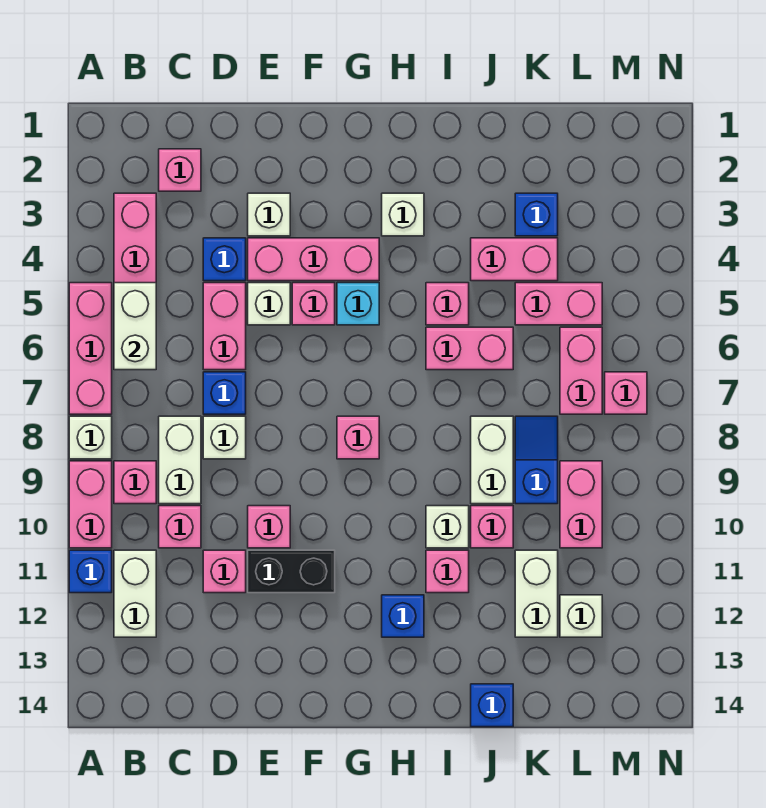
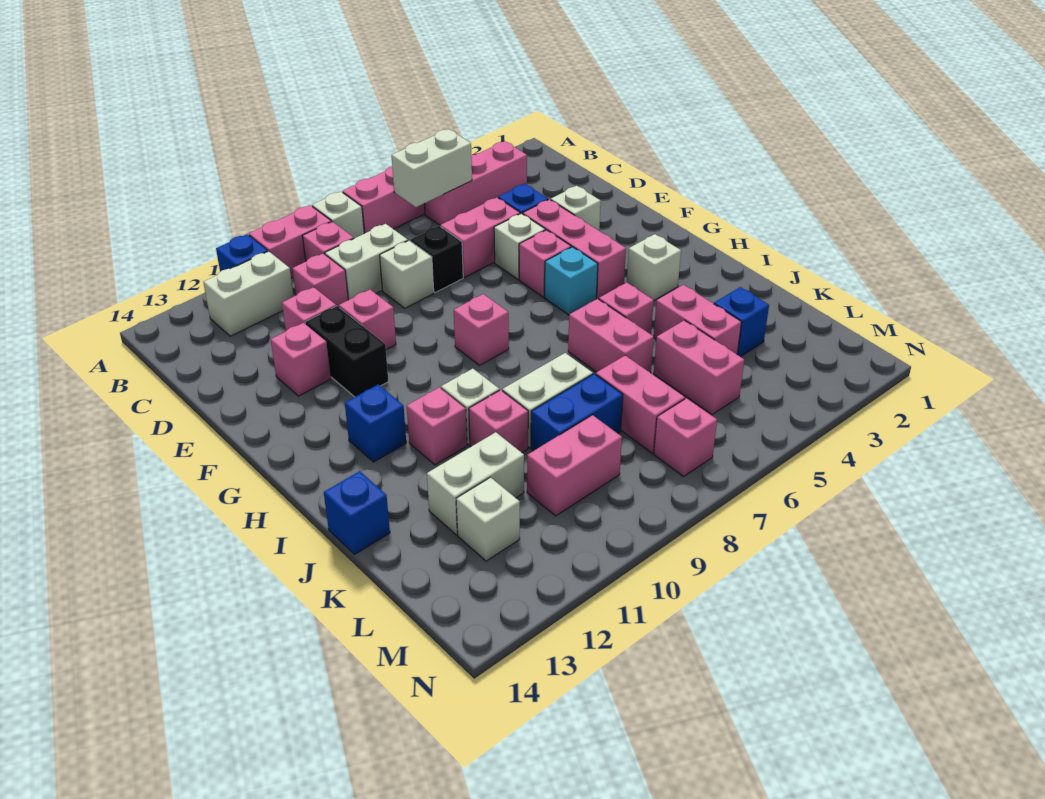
pink brick C2 level 1 -> pink brick E12 level 1
blue brick D7 level 1 -> black brick D7 level 1
blue slope K8:K9 level 1 top 9 -> blue brick K8:K9 level 1
pink brick L6:L7 level 1 -> pink brick K7:L7 level 1

